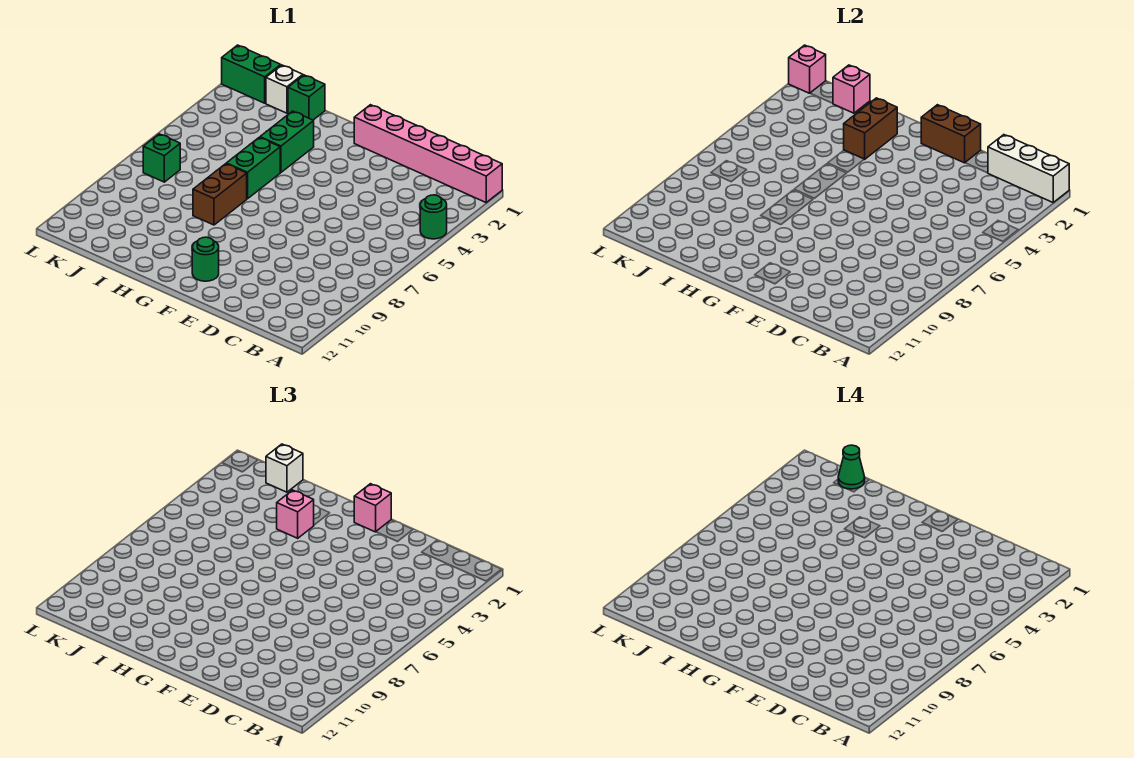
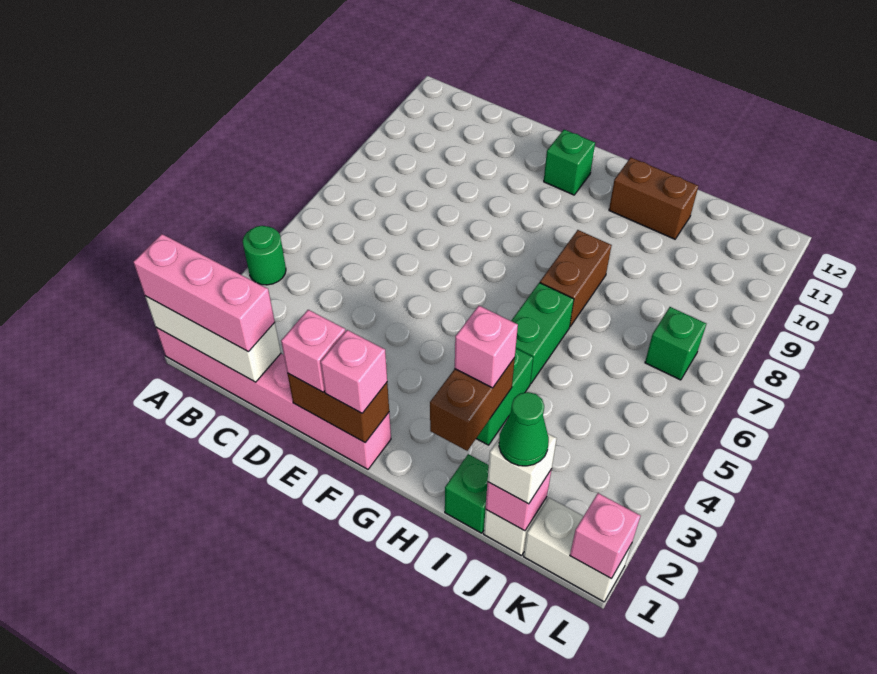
none -> pink brick A1:C1 level 3
none -> pink brick E1 level 3
green round brick F11 level 1 -> green brick F11 level 1
none -> brown brick H11:I11 level 1
green brick K1:L1 level 1 -> white brick K1:L1 level 1

